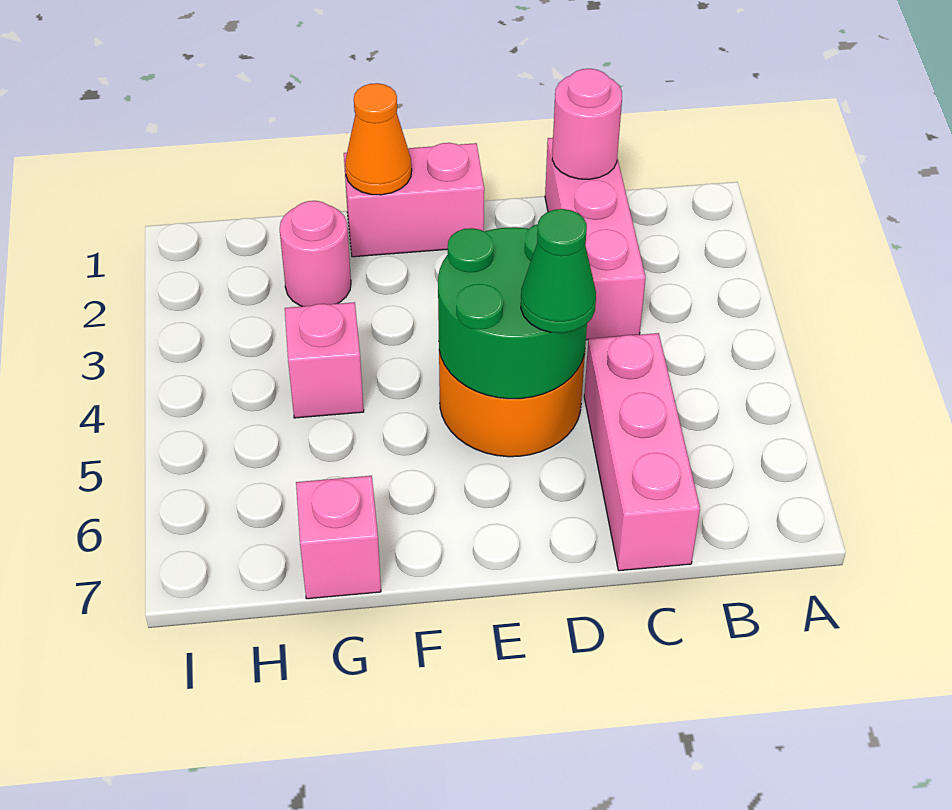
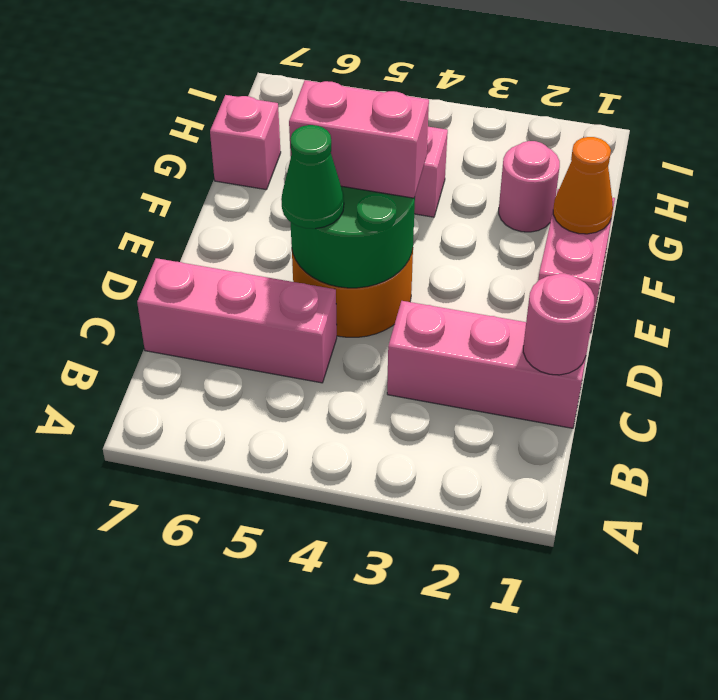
none -> pink brick E4:E5 level 3

